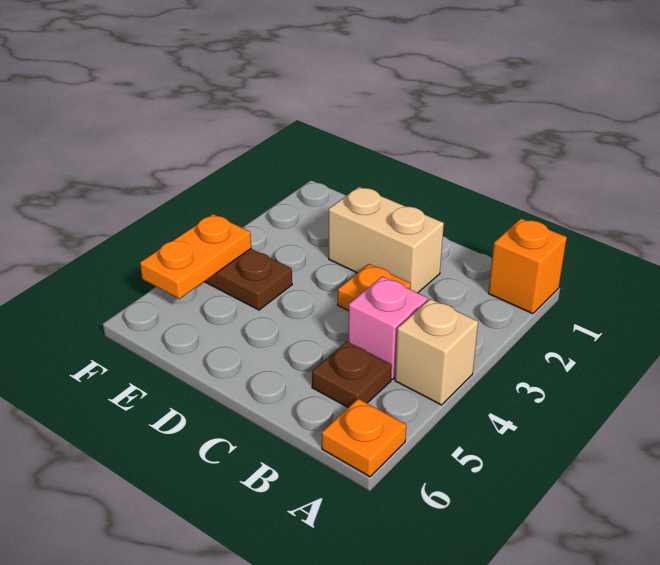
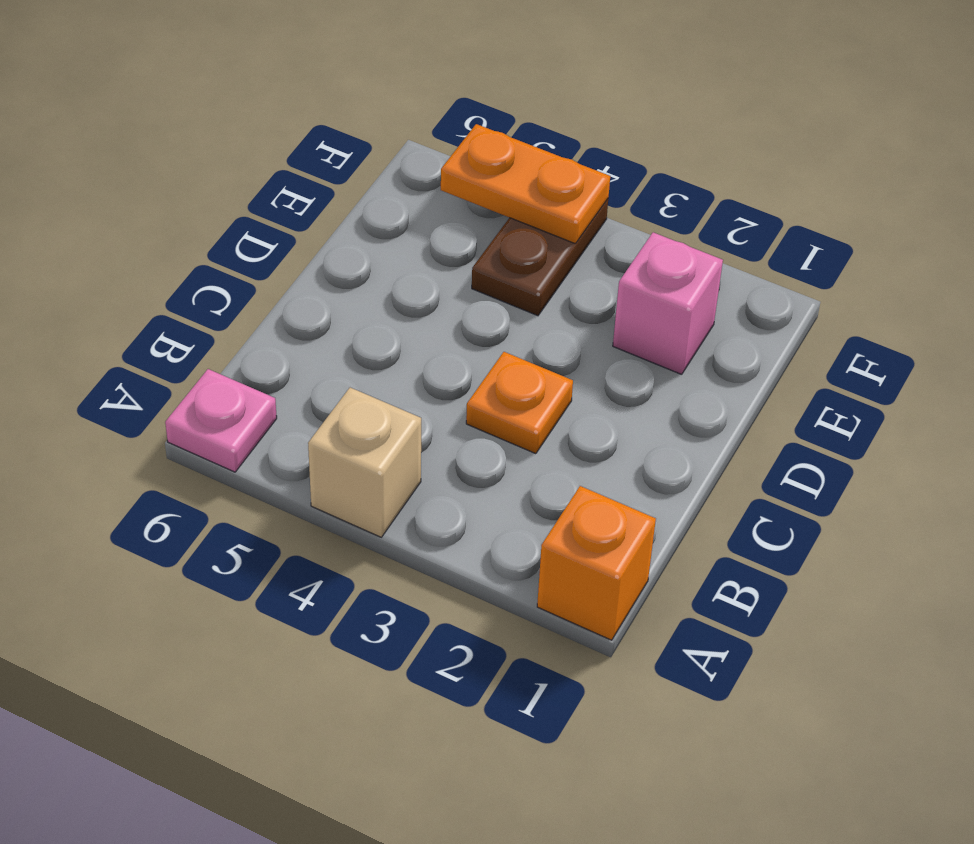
orange plate A6 level 1 -> pink plate A6 level 1
pink brick B4 level 1 -> pink brick E2 level 1
brown plate B5 level 1 -> none
tan brick C2:D2 level 1 -> none

